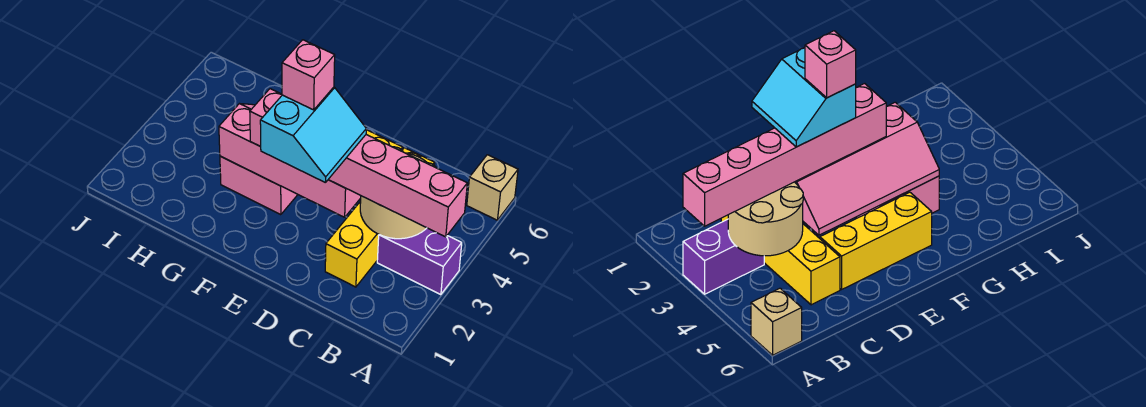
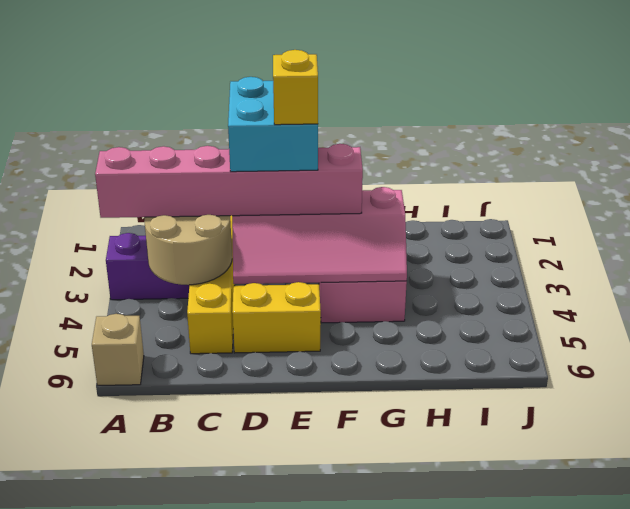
cyan slope D2:E3 level 4 top E -> cyan brick D2:E3 level 4
yellow brick D5:F5 level 1 -> yellow brick D5:E5 level 1
pink brick E3 level 5 -> yellow brick E3 level 5

